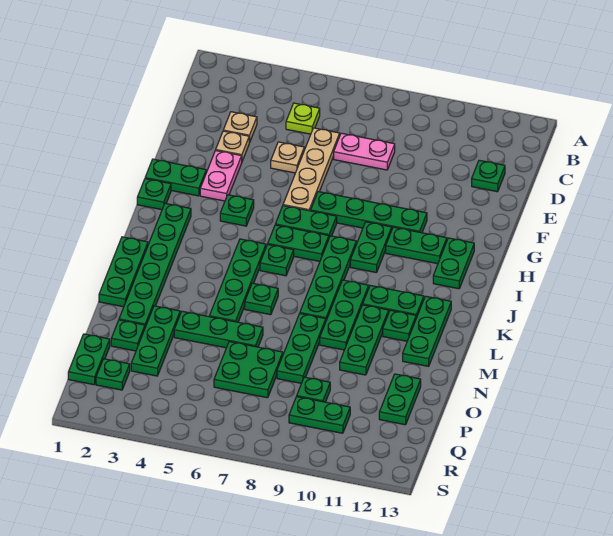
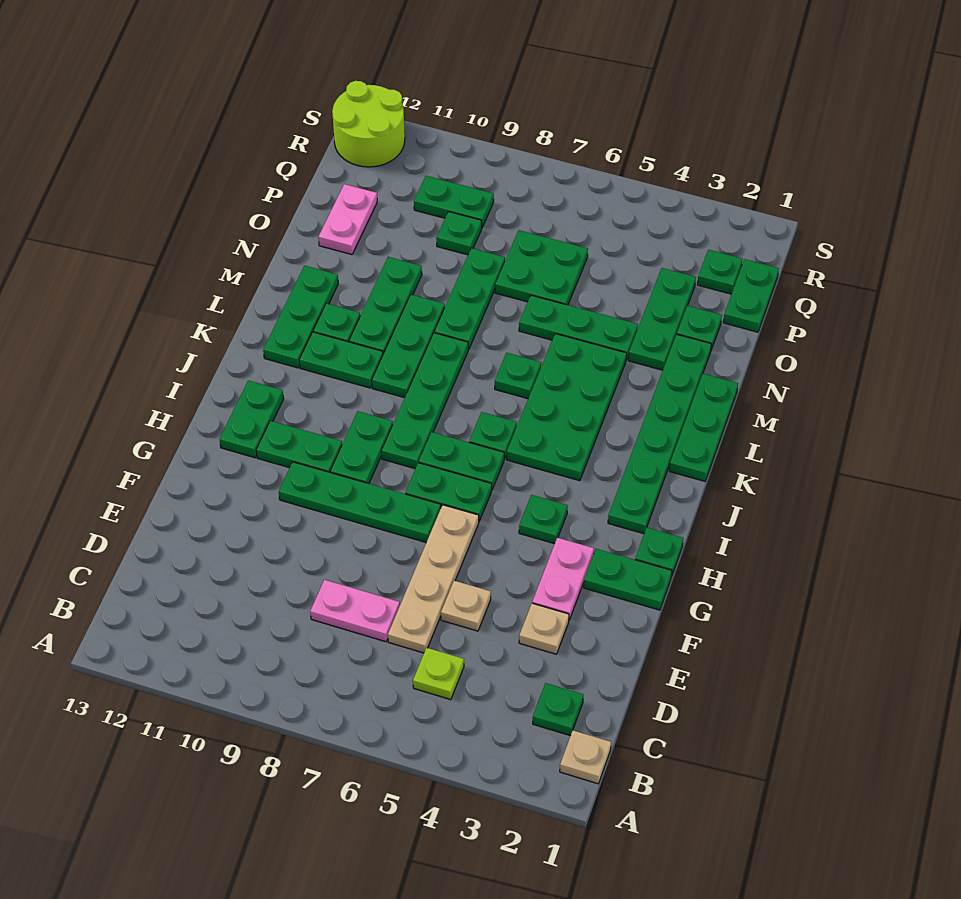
tan plate D3 level 1 -> tan plate B1 level 1
green plate D12 level 1 -> green plate C2 level 1
green plate J5:M5 level 1 -> green plate J4:M5 level 1
green plate O12:P12 level 1 -> pink plate O12:P12 level 1
none -> lime round brick R12:S13 level 1

